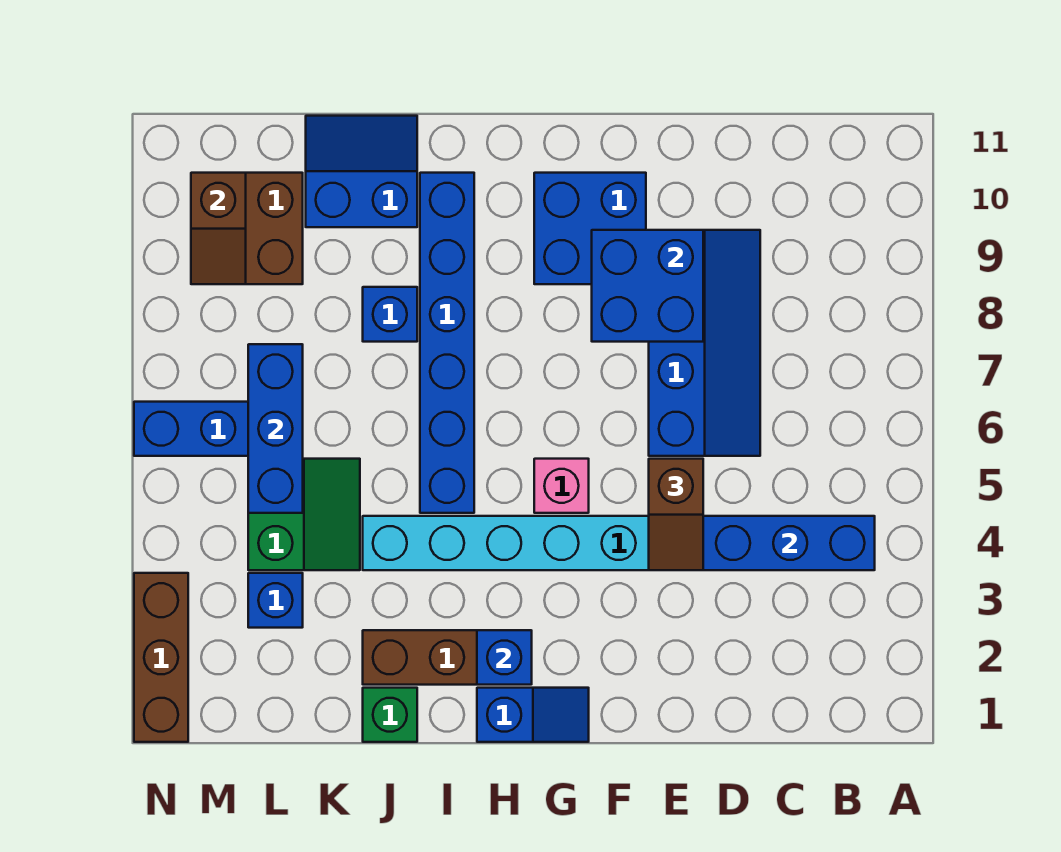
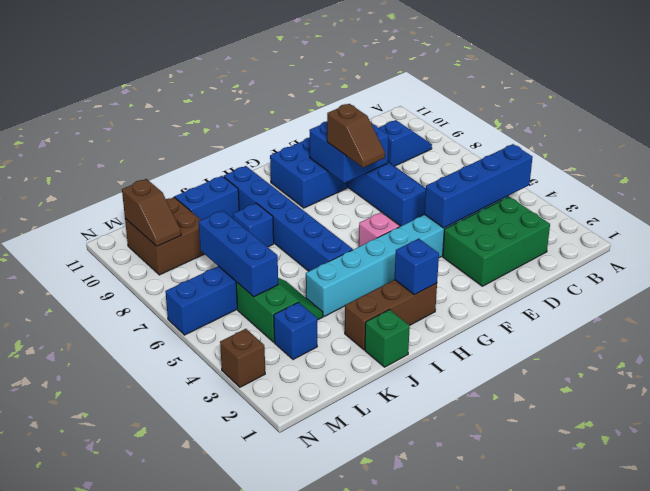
none -> green brick C2:E3 level 1
brown slope E4:E5 level 3 top 5 -> brown slope F7:F8 level 3 top 8
blue slope G1:H1 level 1 top H -> blue slope B9:C9 level 1 top C
brown brick N1:N3 level 1 -> brown brick N3 level 1

